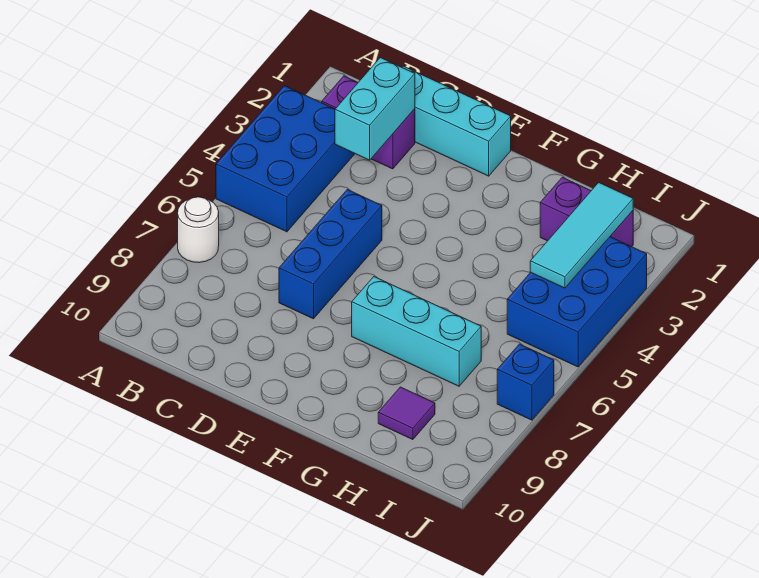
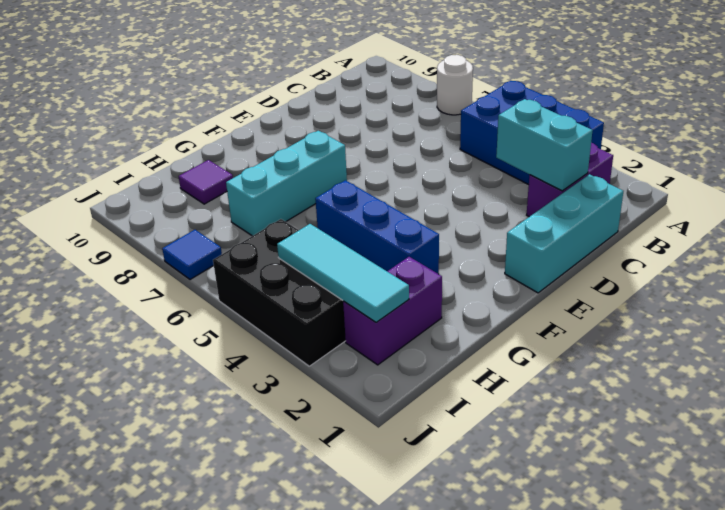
blue brick D5:D7 level 1 -> blue brick G3:G5 level 1
blue brick I3:J5 level 1 -> black brick I3:J5 level 1
blue brick J7 level 1 -> blue tile J7 level 1

